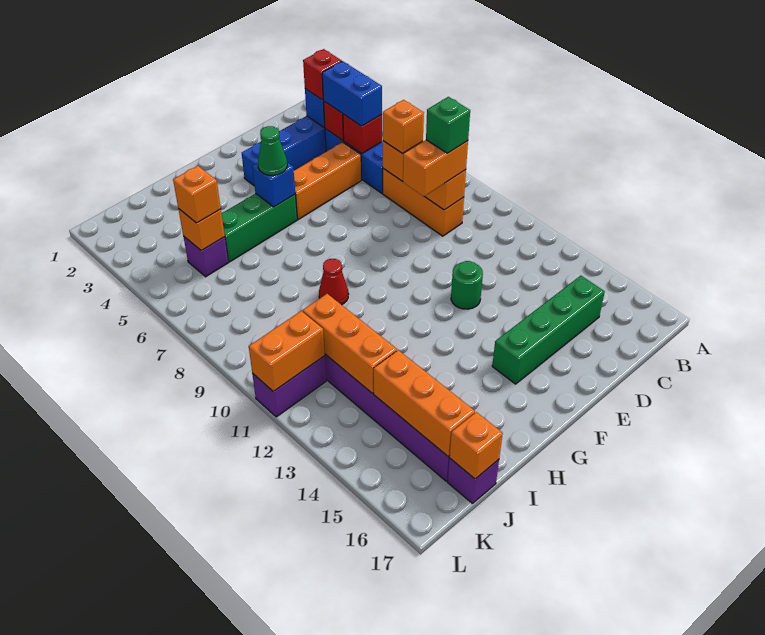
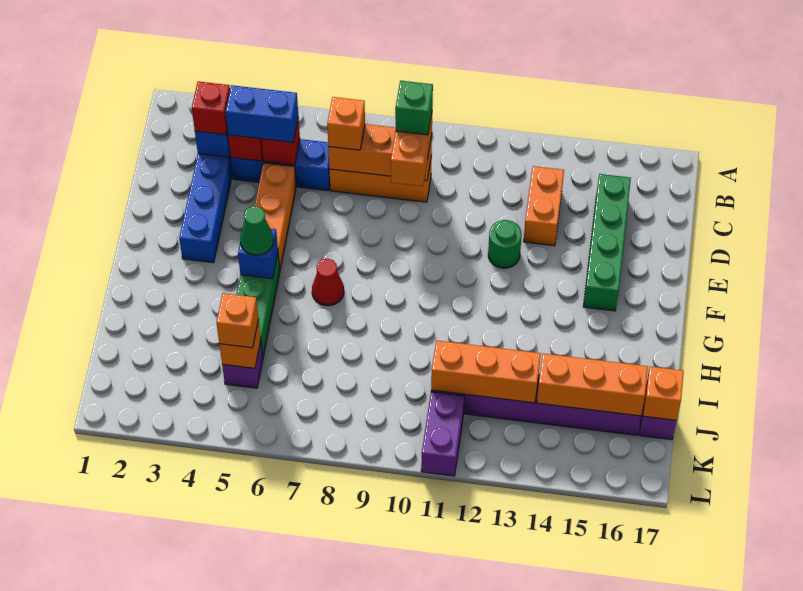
red cone H9 level 1 -> red cone G7 level 1
orange brick K11:L11 level 2 -> orange brick C13:D13 level 1

